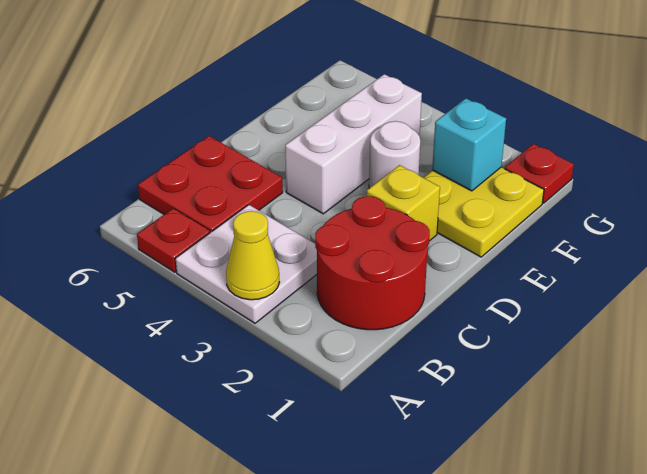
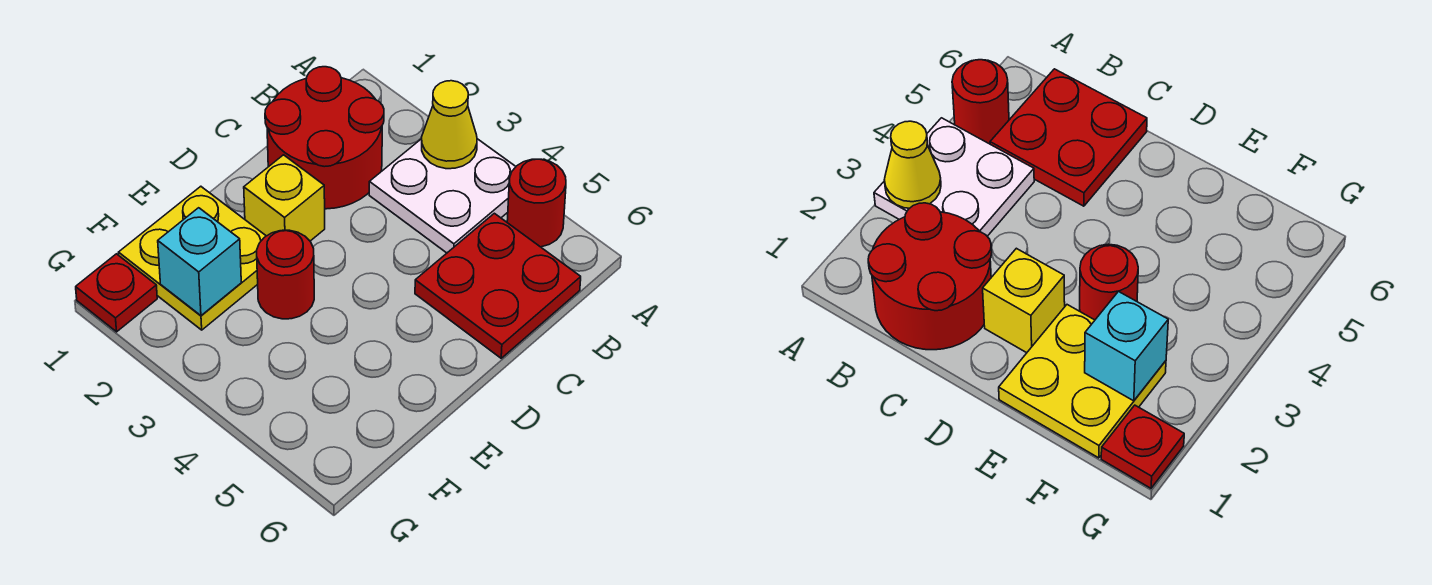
red plate A5 level 1 -> red round brick A5 level 1
white brick D4:F4 level 1 -> none
white round brick E3 level 1 -> red round brick E3 level 1

